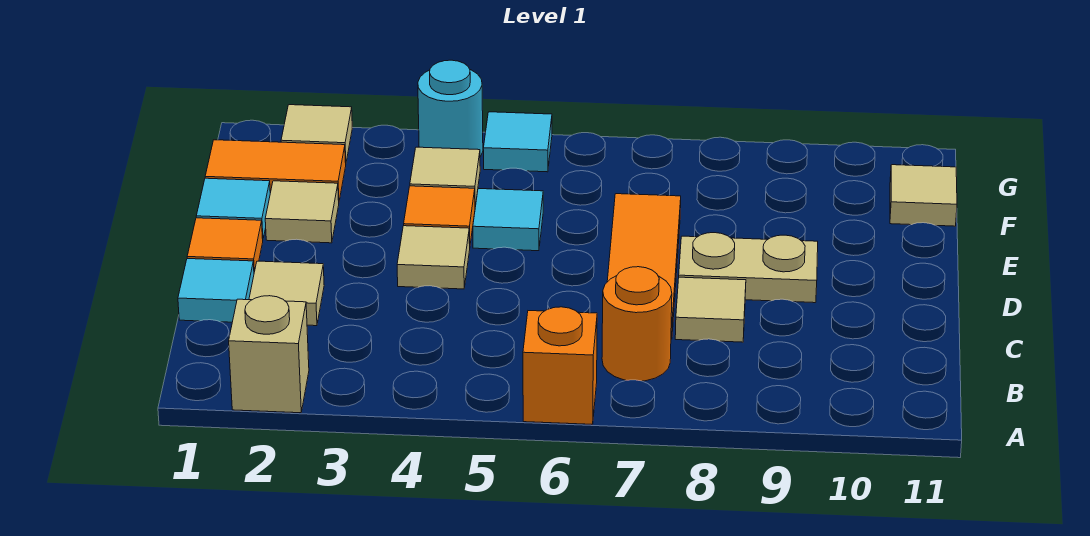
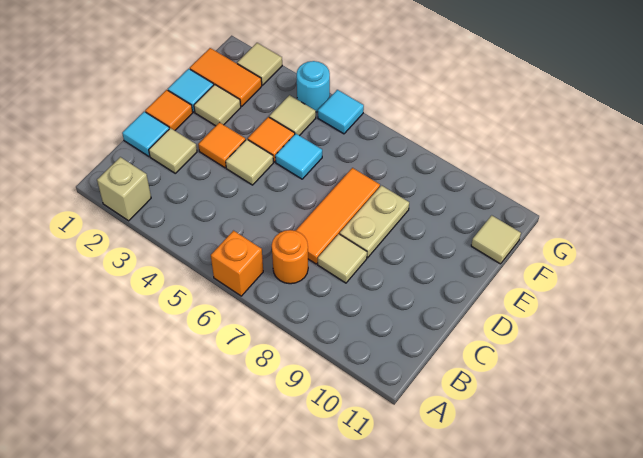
none -> orange tile D3 level 1
tan plate D8:D9 level 1 -> tan plate D8:E8 level 1

